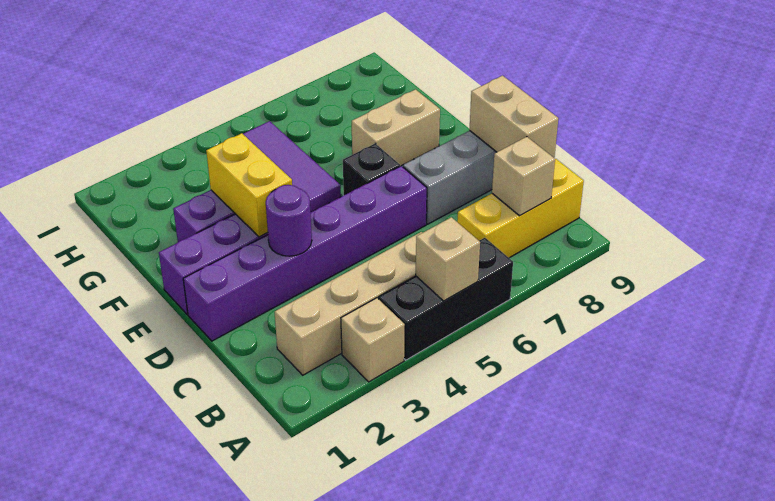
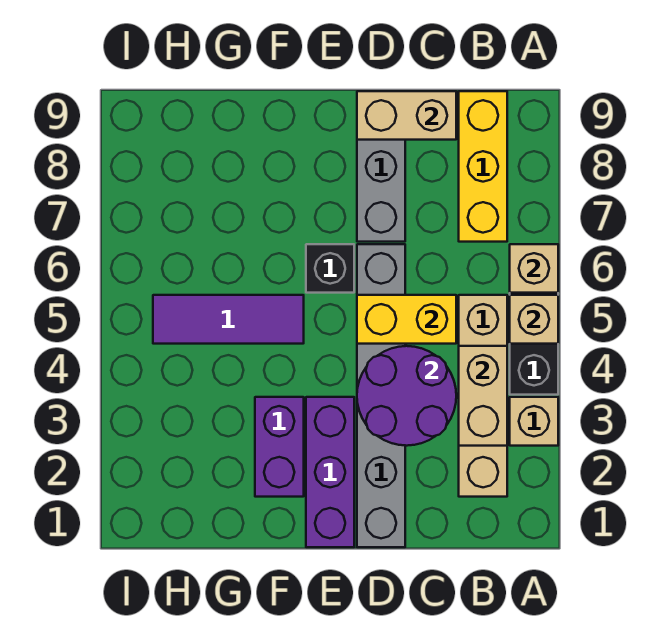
tan brick B8 level 2 -> tan brick A6 level 2
purple brick D1:D6 level 1 -> grey brick D1:D6 level 1
purple round brick D3 level 2 -> purple round brick C3:D4 level 2
yellow brick E3:F3 level 2 -> yellow brick C5:D5 level 2
tan brick F7:F8 level 1 -> tan brick B3:B4 level 2

